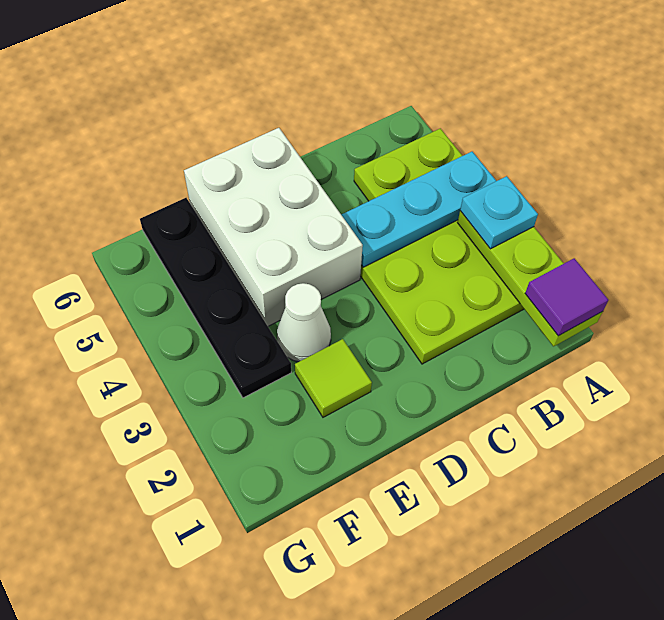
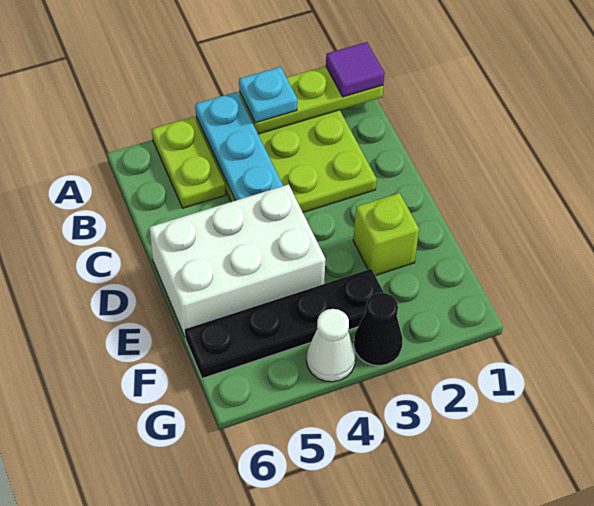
lime tile E2 level 1 -> lime brick E2 level 1
white cone E3 level 1 -> white cone G4 level 1
none -> black cone G3 level 1

